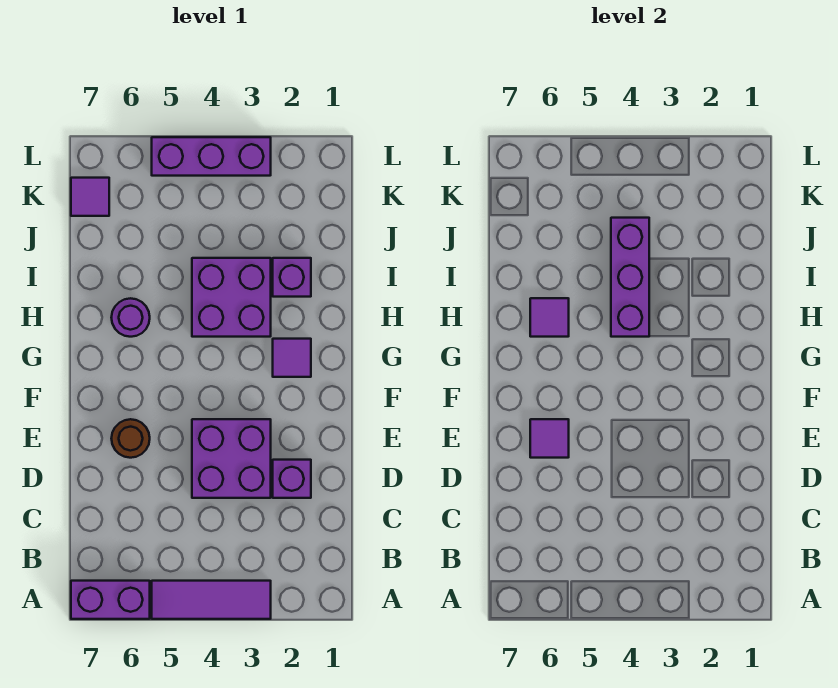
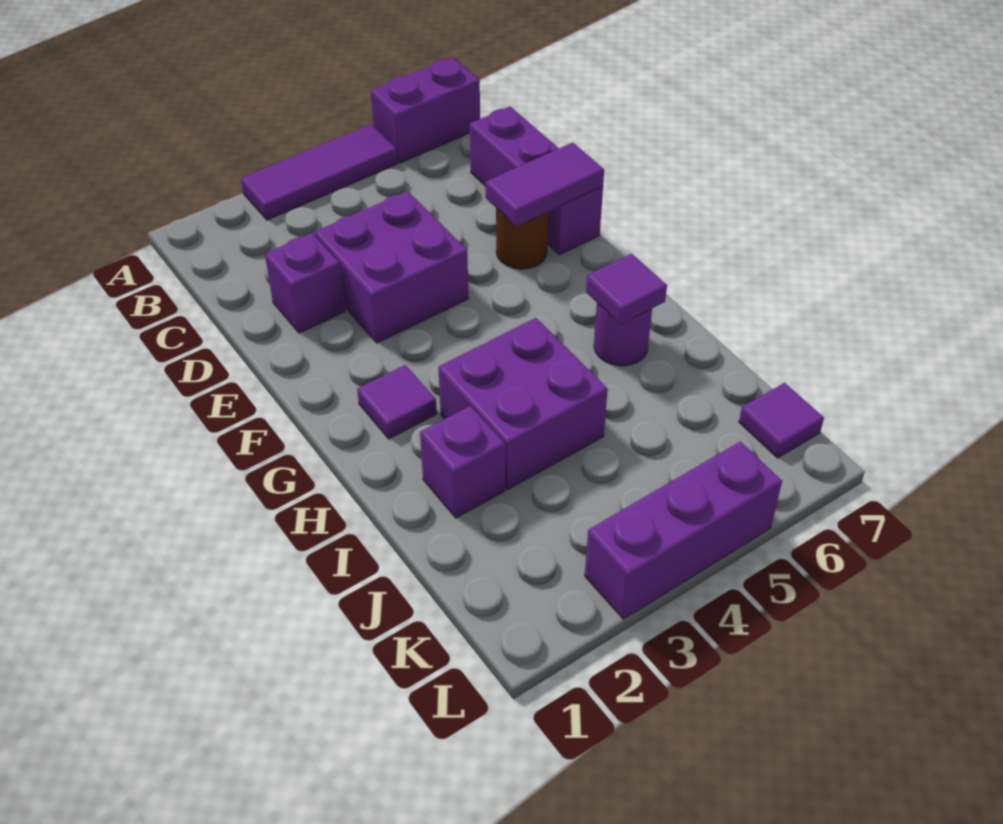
purple tile E6 level 2 -> purple tile E6:E7 level 2
purple brick H4:J4 level 2 -> purple brick C7:E7 level 1

